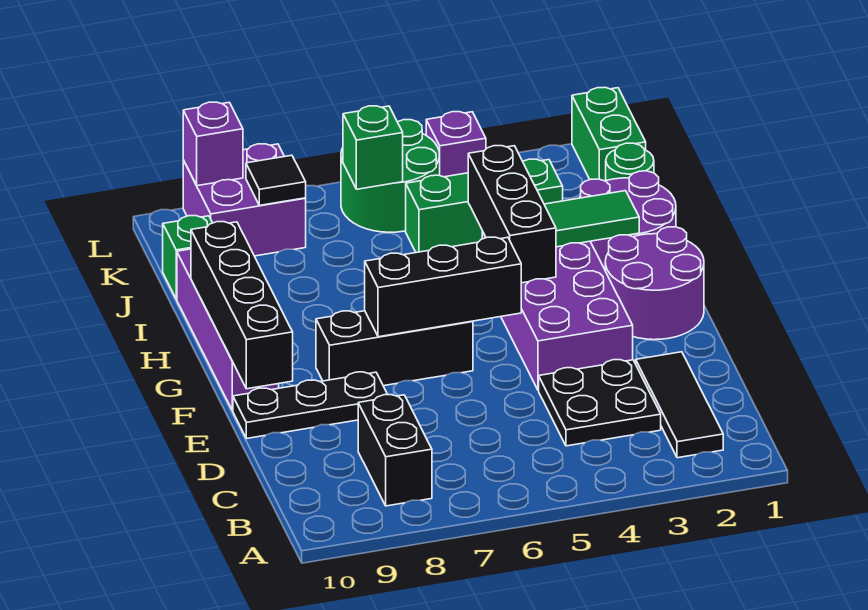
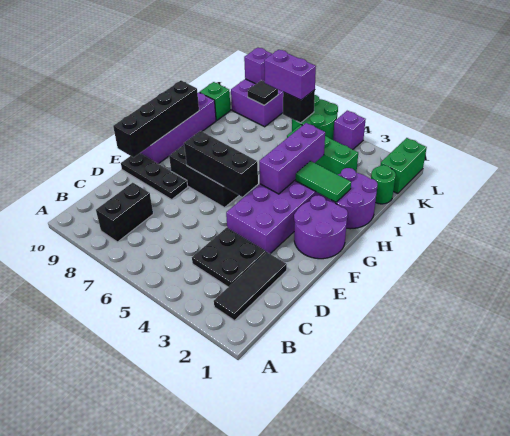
black brick G4:I4 level 2 -> purple brick G4:I4 level 2
green brick K6 level 2 -> black brick K6 level 2
none -> purple brick K6:K7 level 3

